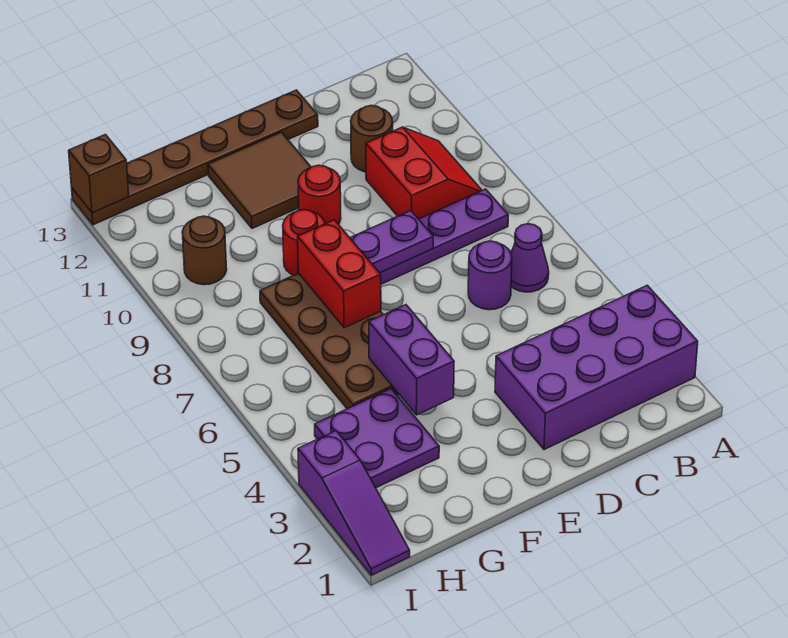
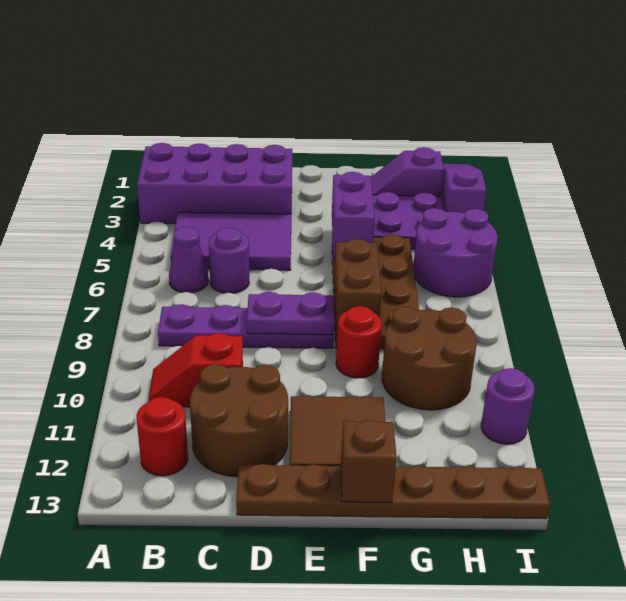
none -> purple tile B4:D5 level 1
red slope B9:C10 level 1 top C -> red slope B10:C10 level 1 top C
brown round brick C11 level 1 -> brown round brick C11:D12 level 1
red round brick E10 level 1 -> red round brick B12 level 1
red brick F7:F8 level 2 -> brown brick F7:F8 level 2
none -> purple slope G2:H2 level 1 top H
none -> purple round brick H5:I6 level 1
brown round brick H10 level 1 -> brown round brick G9:H10 level 1
none -> purple round brick I11 level 1
brown brick I13 level 2 -> brown brick F13 level 2

